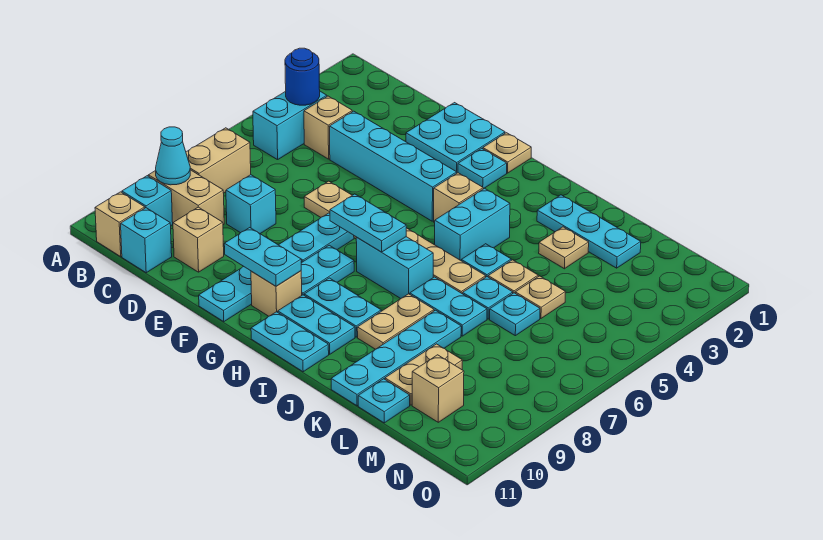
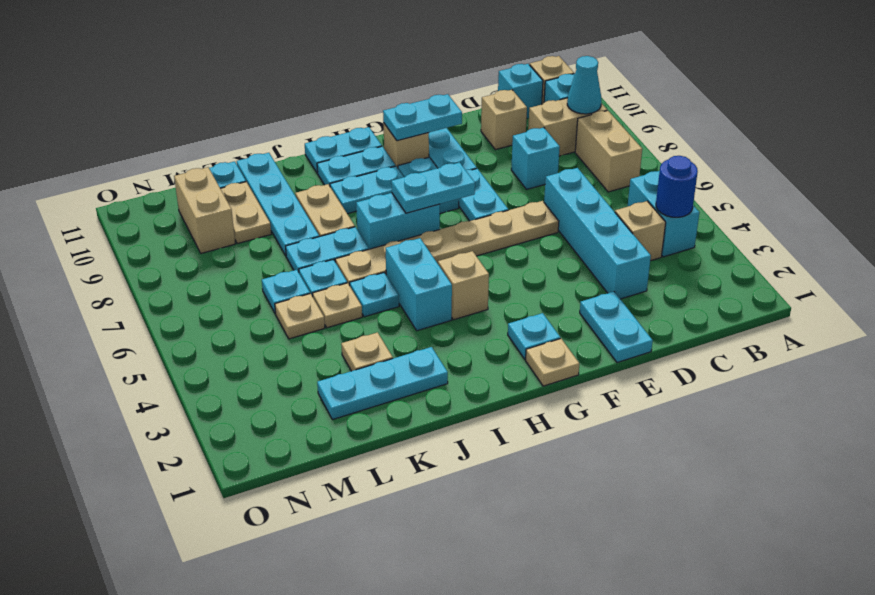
cyan brick D4:G4 level 1 -> cyan brick D3:D6 level 1
cyan plate E1:F2 level 1 -> cyan plate E1:E2 level 1
tan brick M10 level 1 -> tan brick M9:M10 level 1

